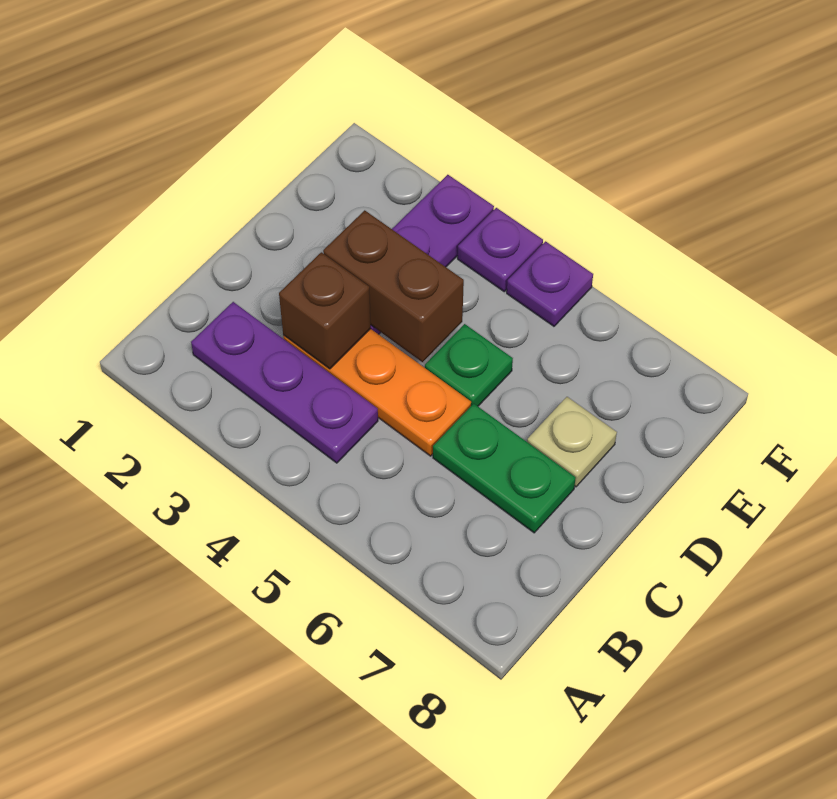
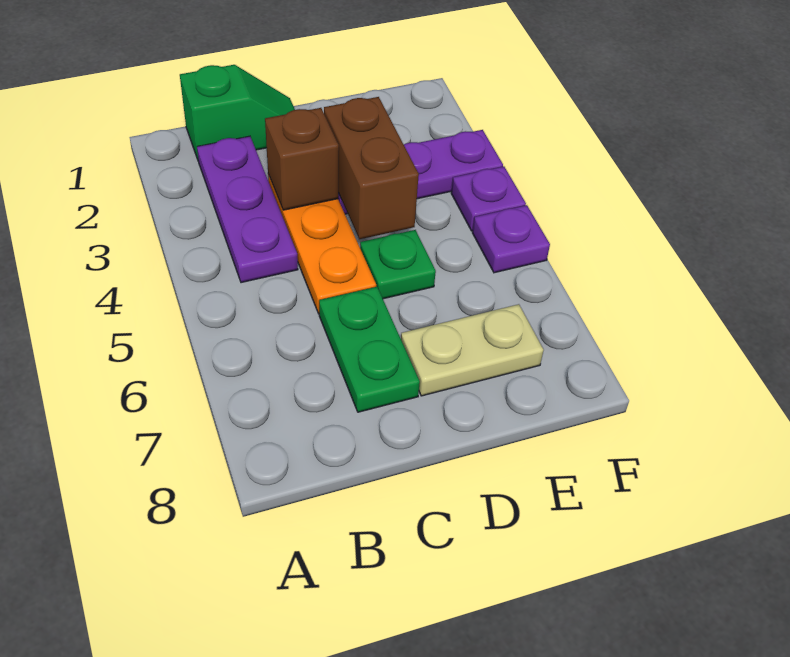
none -> green slope B1:C1 level 1 top B
tan plate D7 level 1 -> tan plate D7:E7 level 1

